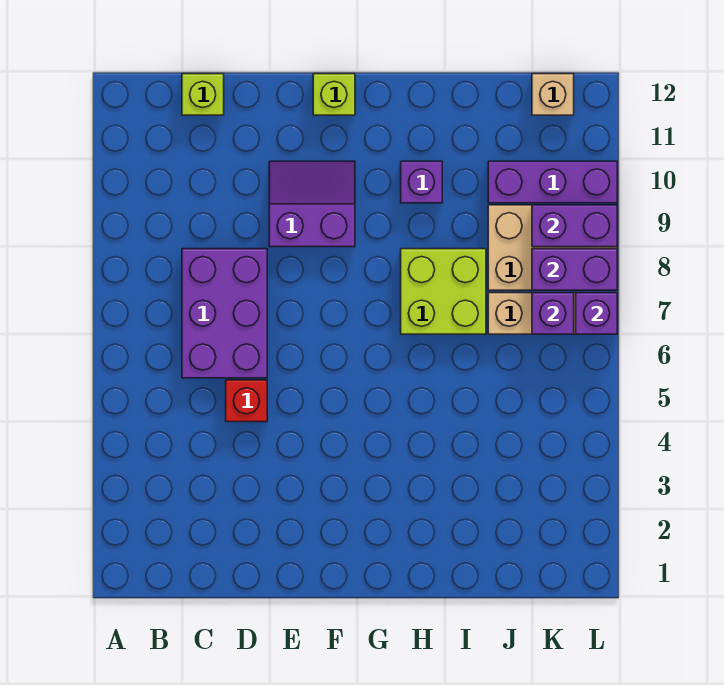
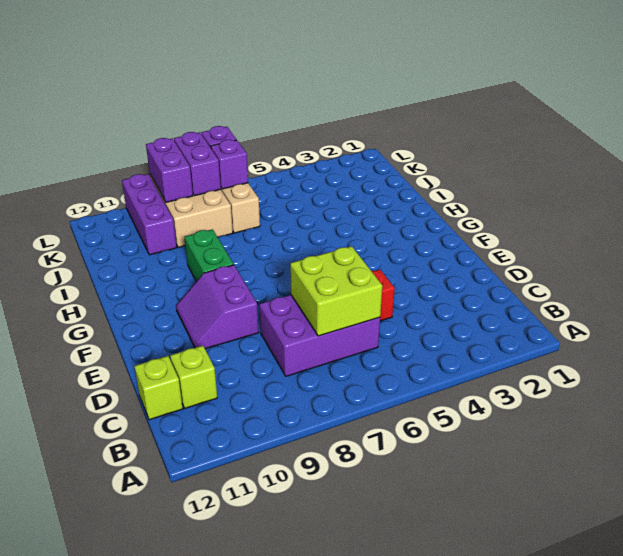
lime brick F12 level 1 -> lime brick C11 level 1
none -> green brick G9:H9 level 1
lime brick H7:I8 level 1 -> lime brick C6:D7 level 2
purple brick H10 level 1 -> none
tan brick K12 level 1 -> none

